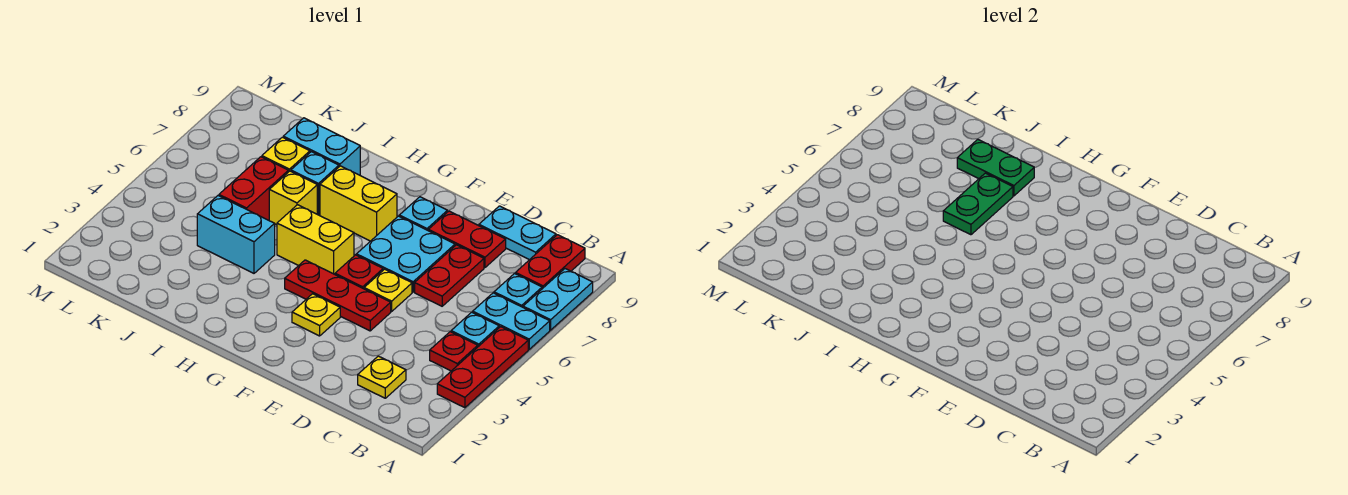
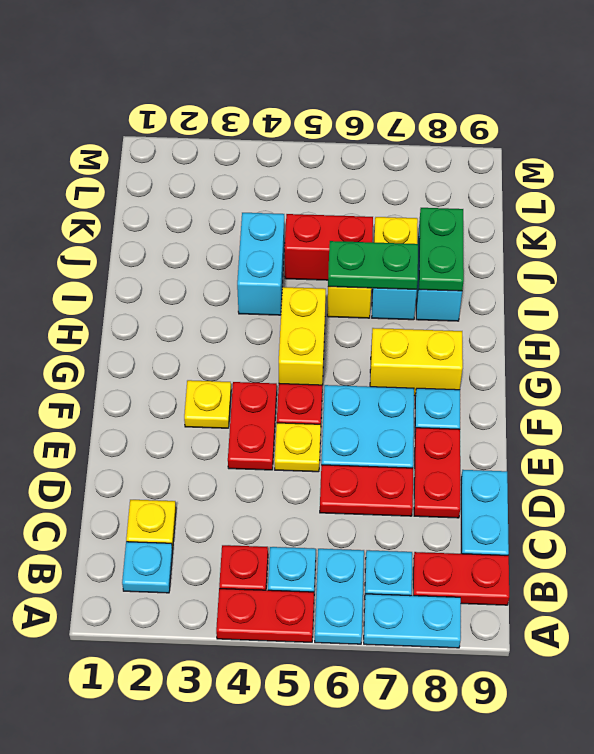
red plate A3:A5 level 1 -> red plate A4:A5 level 1
none -> cyan plate B2 level 1
red plate E4:G4 level 1 -> red plate E4:F4 level 1
yellow brick G7:H7 level 1 -> yellow brick G7:G8 level 1

